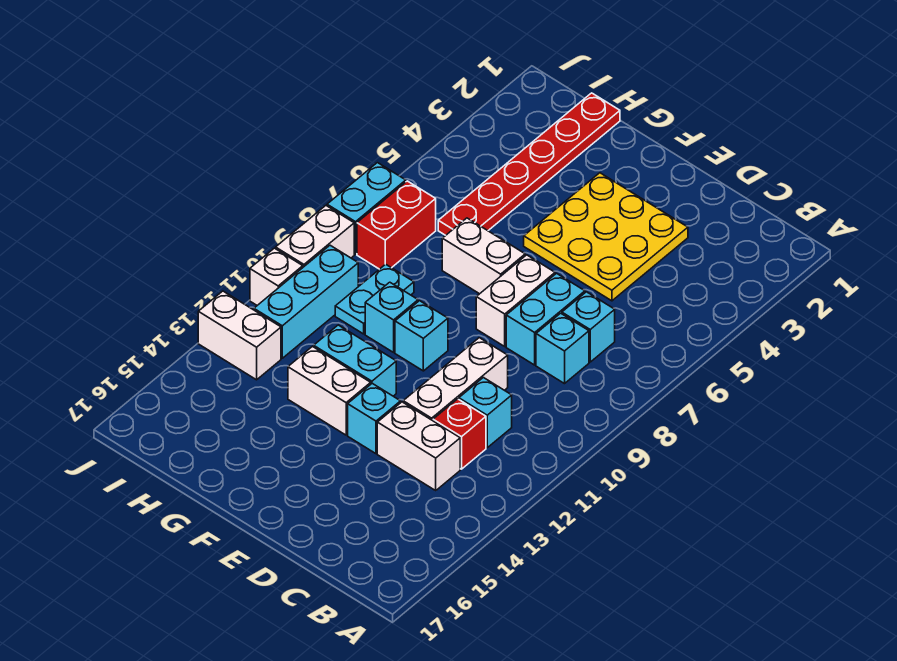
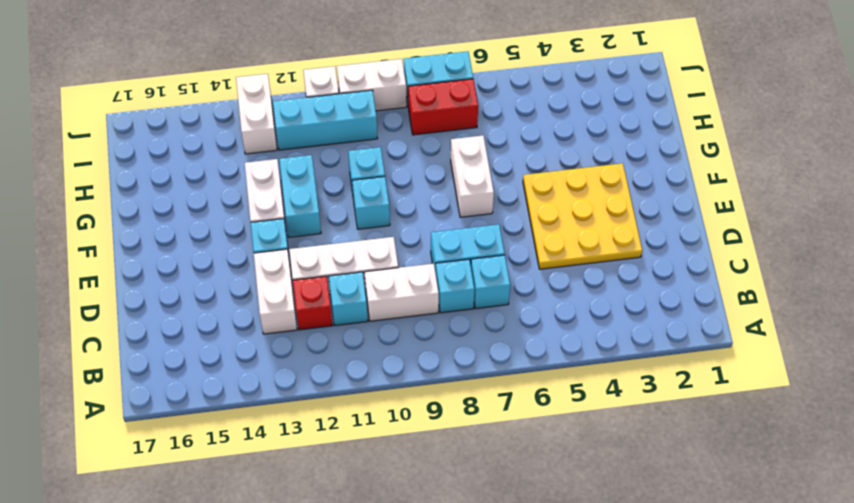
white brick E7:E8 level 1 -> white brick C9:C10 level 1
red plate H1:H6 level 1 -> none
cyan plate H9:H10 level 1 -> none

